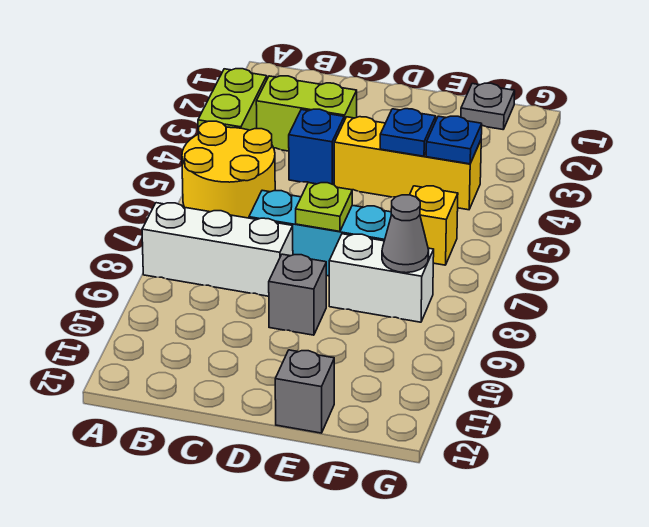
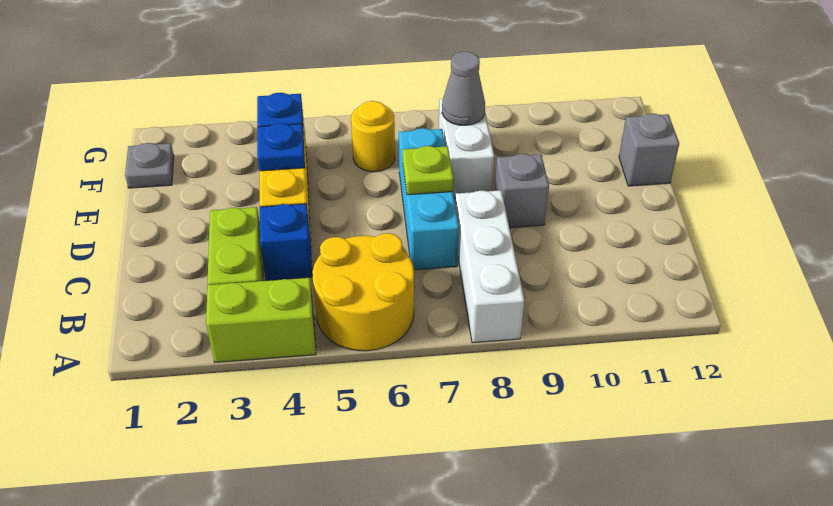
yellow brick F6 level 1 -> yellow round brick F6 level 1

